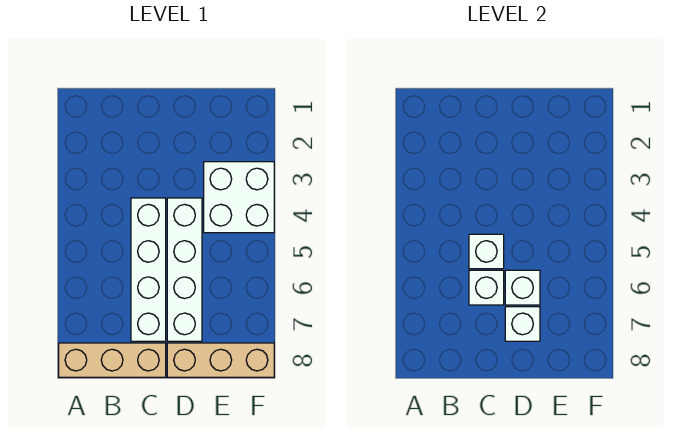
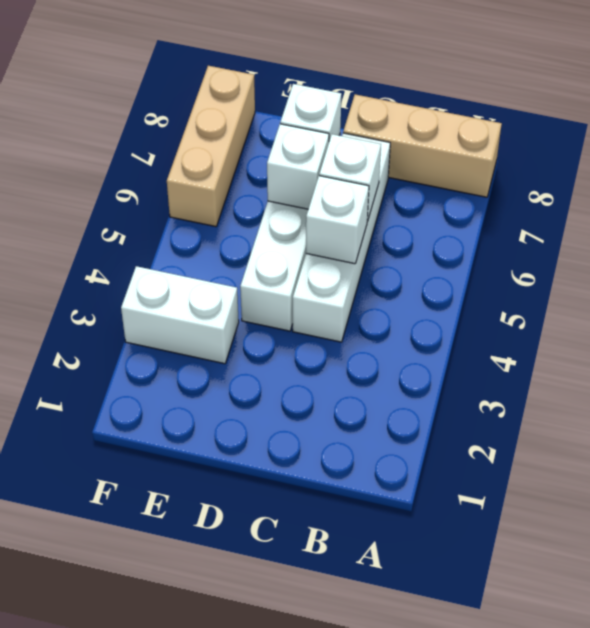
tan brick D8:F8 level 1 -> tan brick F6:F8 level 1
white brick E3:F4 level 1 -> white brick E3:F3 level 1

